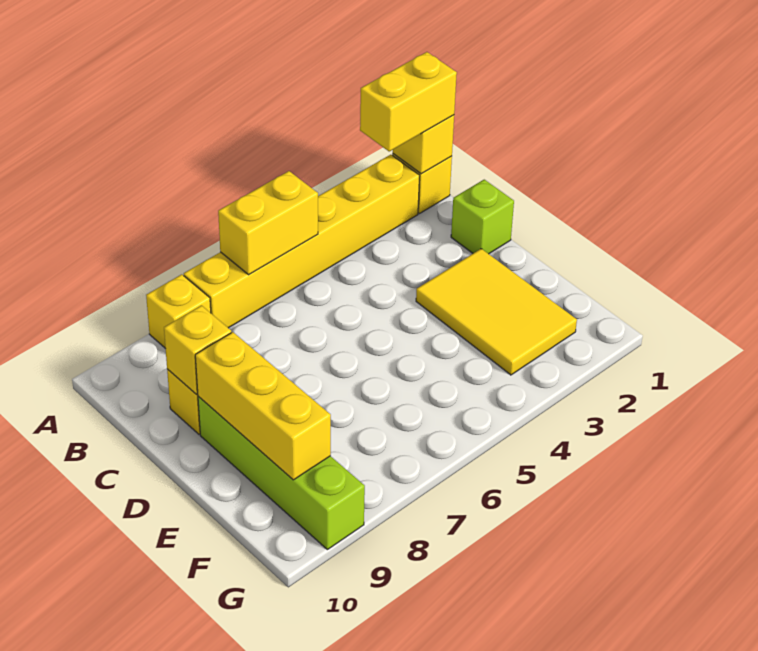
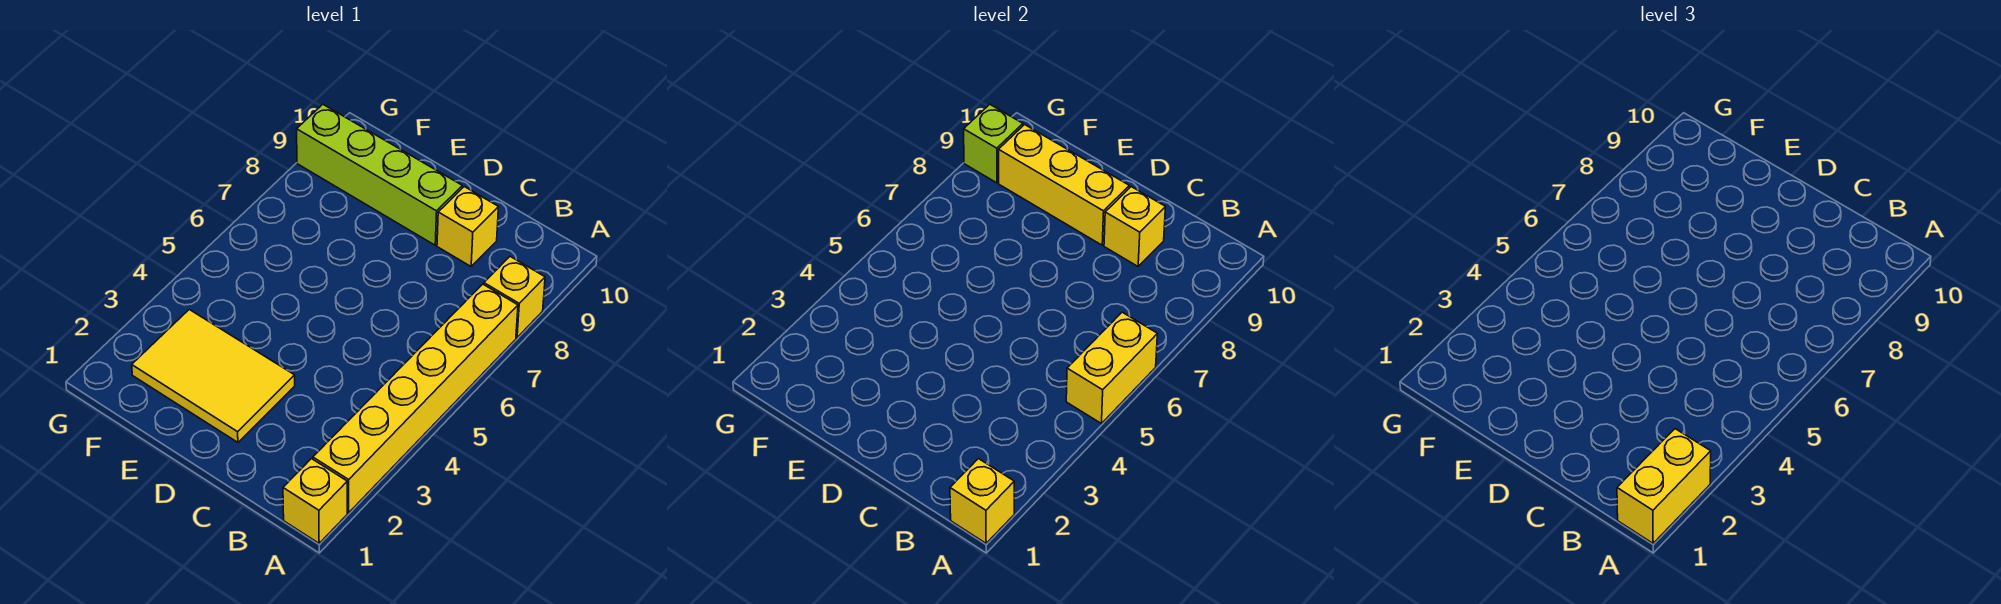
lime brick C1 level 1 -> lime brick G9 level 2

